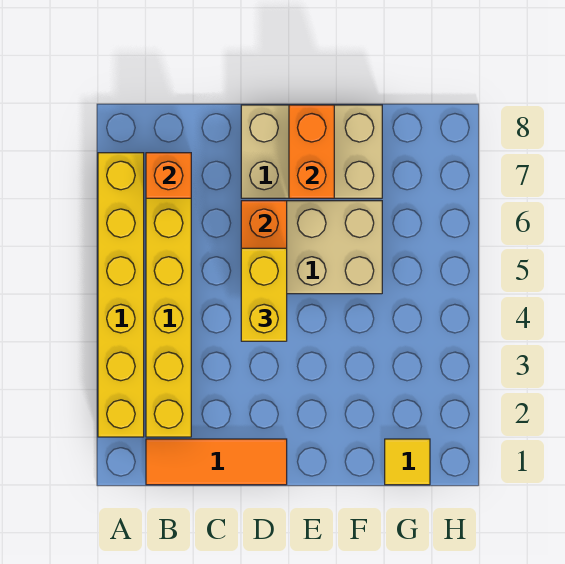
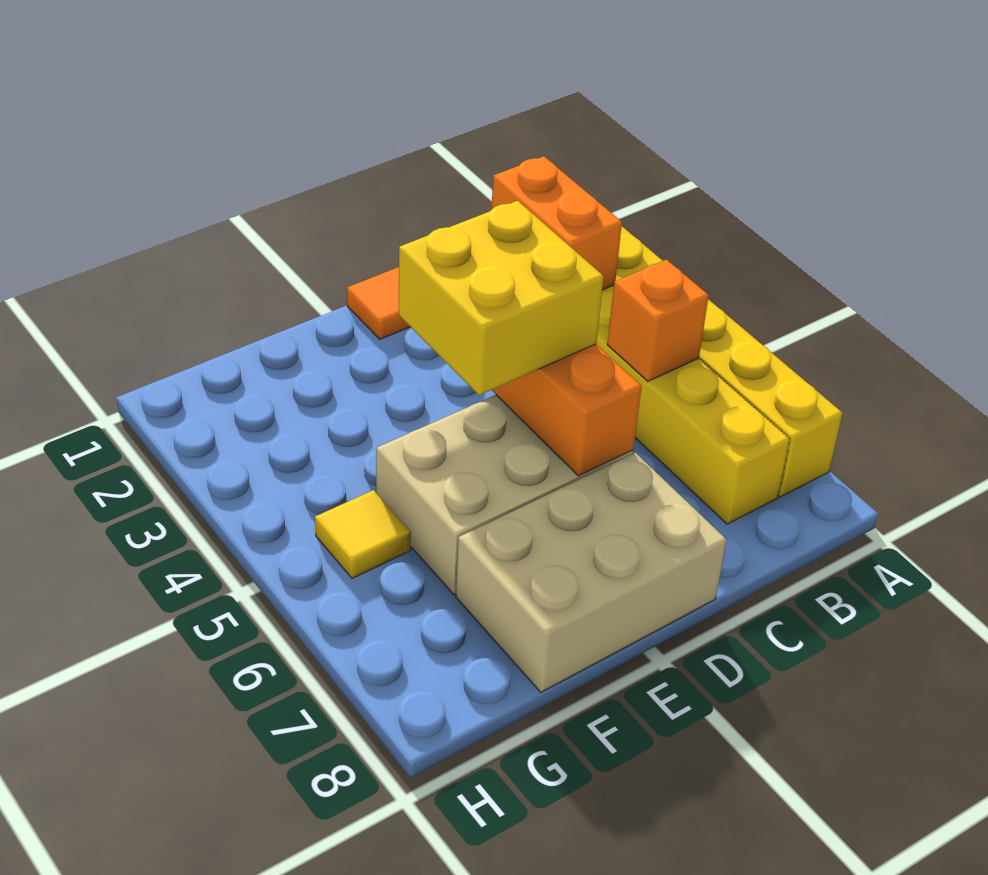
orange brick B7 level 2 -> orange brick B5 level 2
yellow brick D4:D5 level 3 -> yellow brick D4:E5 level 3
orange brick E7:E8 level 2 -> orange brick B2:B3 level 2
yellow tile G1 level 1 -> yellow tile G5 level 1

